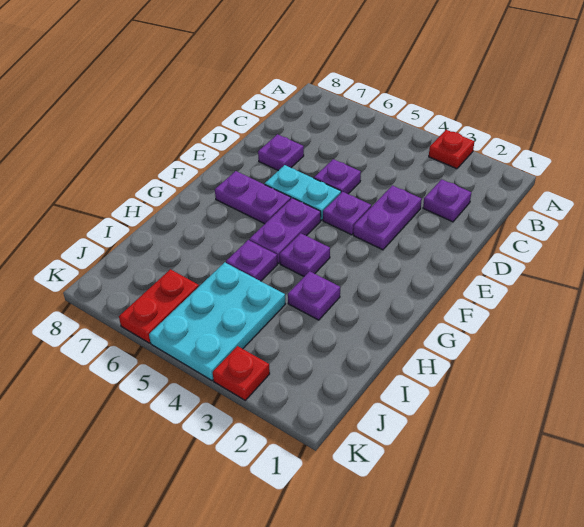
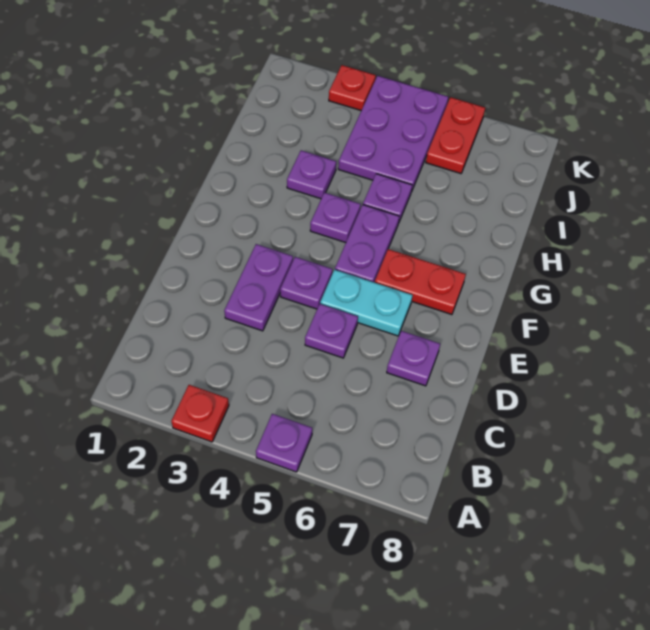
purple plate C2 level 1 -> purple plate A5 level 1
purple plate F6:F7 level 1 -> red plate F6:F7 level 1
cyan plate I4:K5 level 1 -> purple plate I4:K5 level 1

